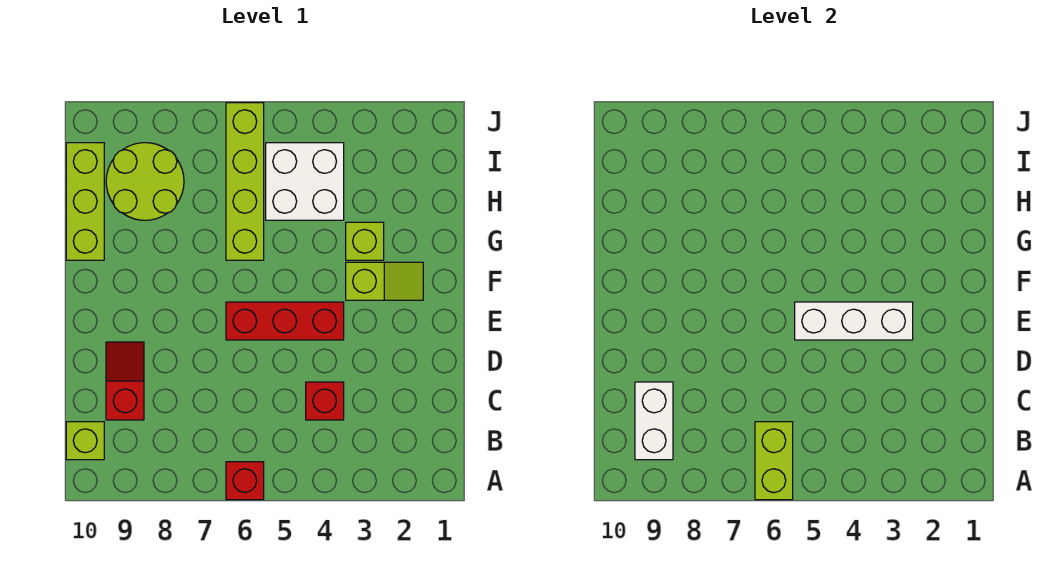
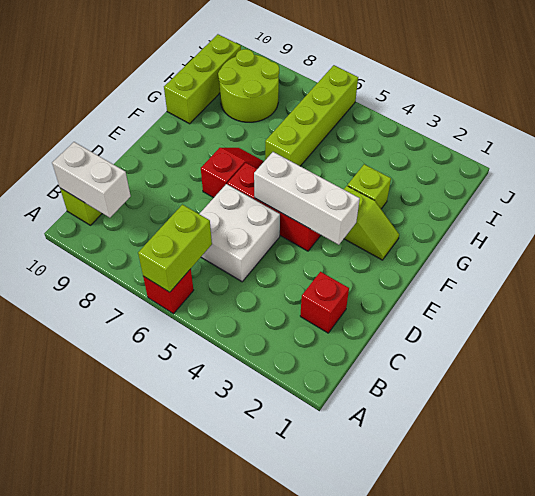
white brick B9:C9 level 2 -> white brick B9:B10 level 2
red brick C4 level 1 -> red brick C2 level 1
red slope C9:D9 level 1 top C -> red slope E7:F7 level 1 top E
white brick H4:I5 level 1 -> white brick C5:D6 level 1

